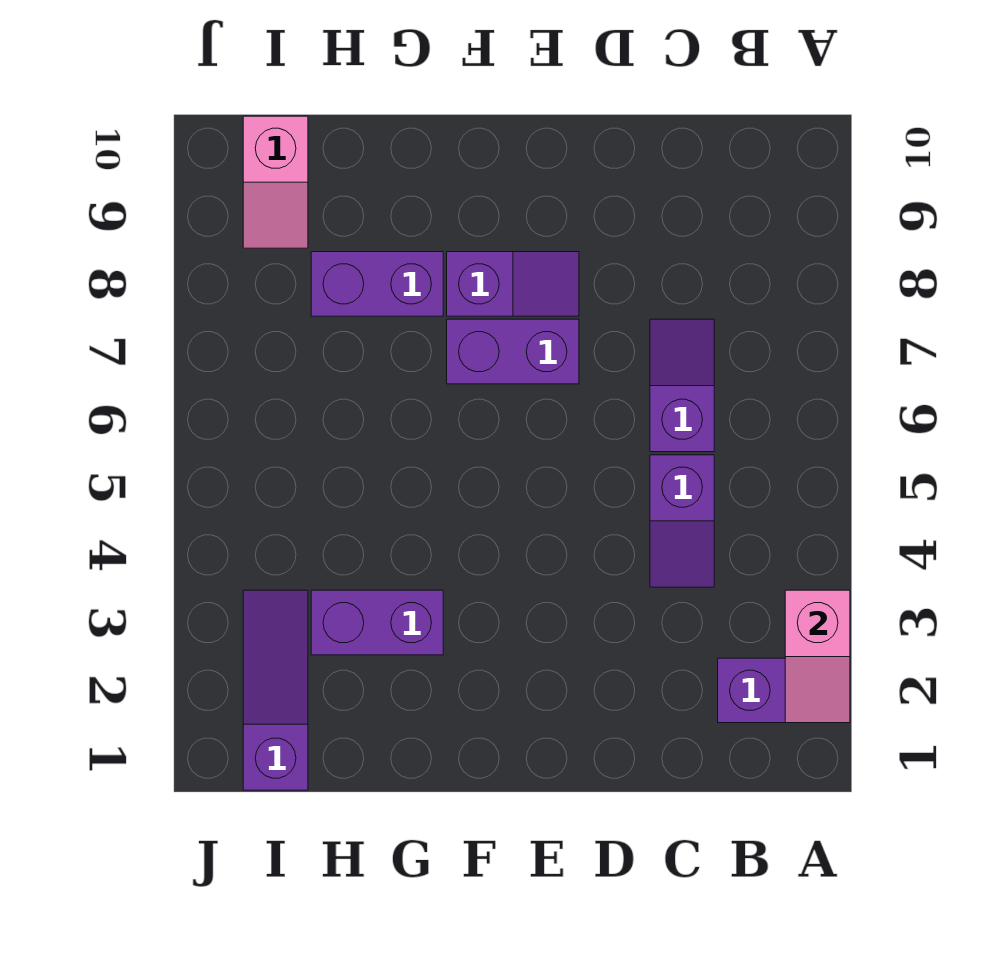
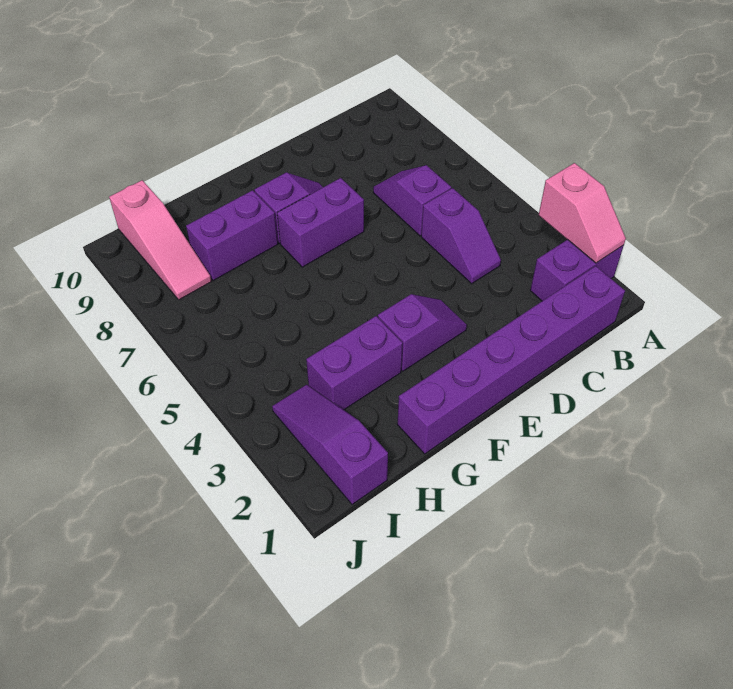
none -> purple brick B1:G1 level 1
none -> purple slope E3:F3 level 1 top F
pink slope I9:I10 level 1 top 10 -> pink slope I8:I10 level 1 top 10

